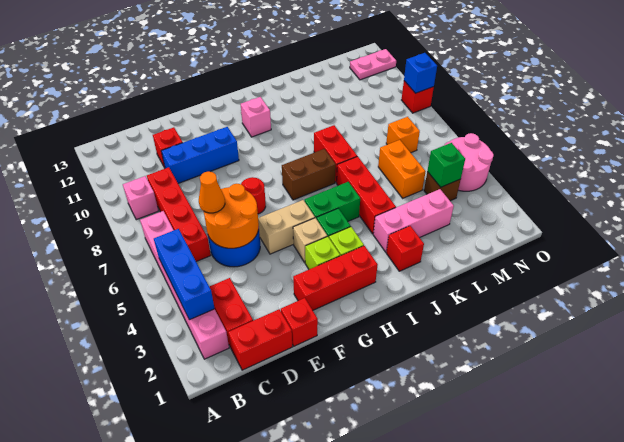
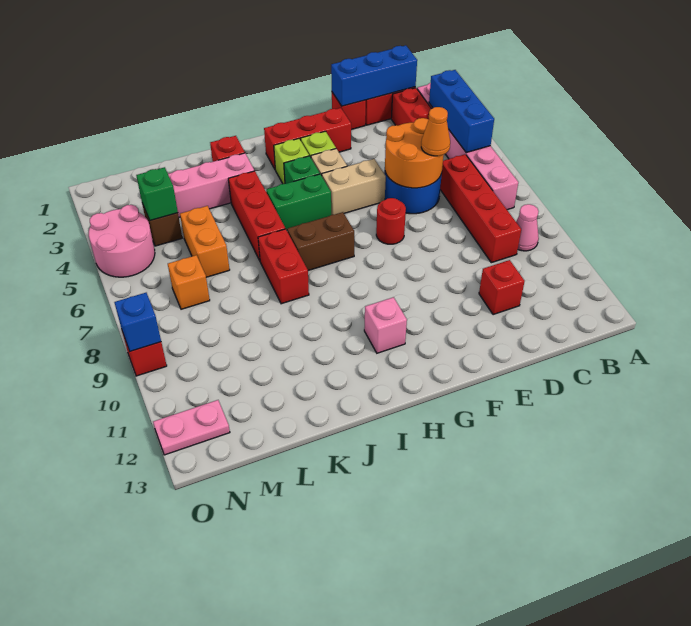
pink brick B9 level 1 -> pink cone B9 level 1
blue brick D10:F10 level 1 -> blue brick C1:E1 level 2

